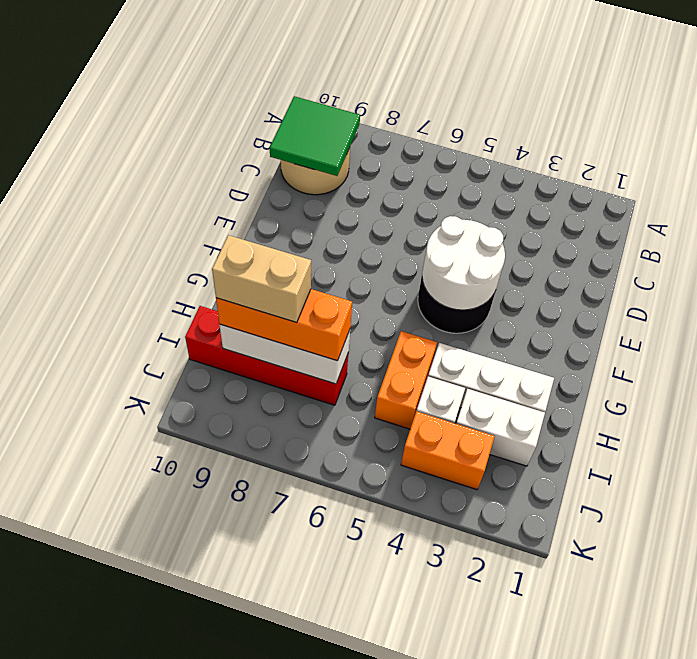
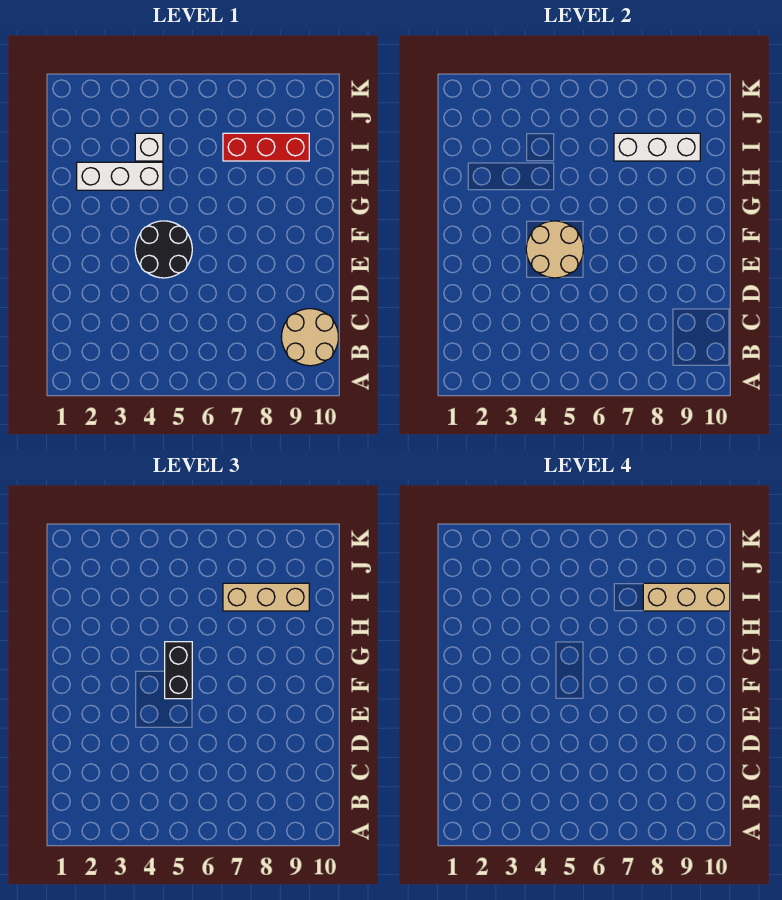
green tile B9:C10 level 2 -> none
white round brick E4:F5 level 2 -> tan round brick E4:F5 level 2
none -> black brick F5:G5 level 3
orange brick H5:I5 level 1 -> none
white brick I2:I3 level 1 -> none
red brick I7:I10 level 1 -> red brick I7:I9 level 1
orange brick I7:I9 level 3 -> tan brick I7:I9 level 3
tan brick I8:I9 level 4 -> tan brick I8:I10 level 4
orange brick J3:J4 level 1 -> none

